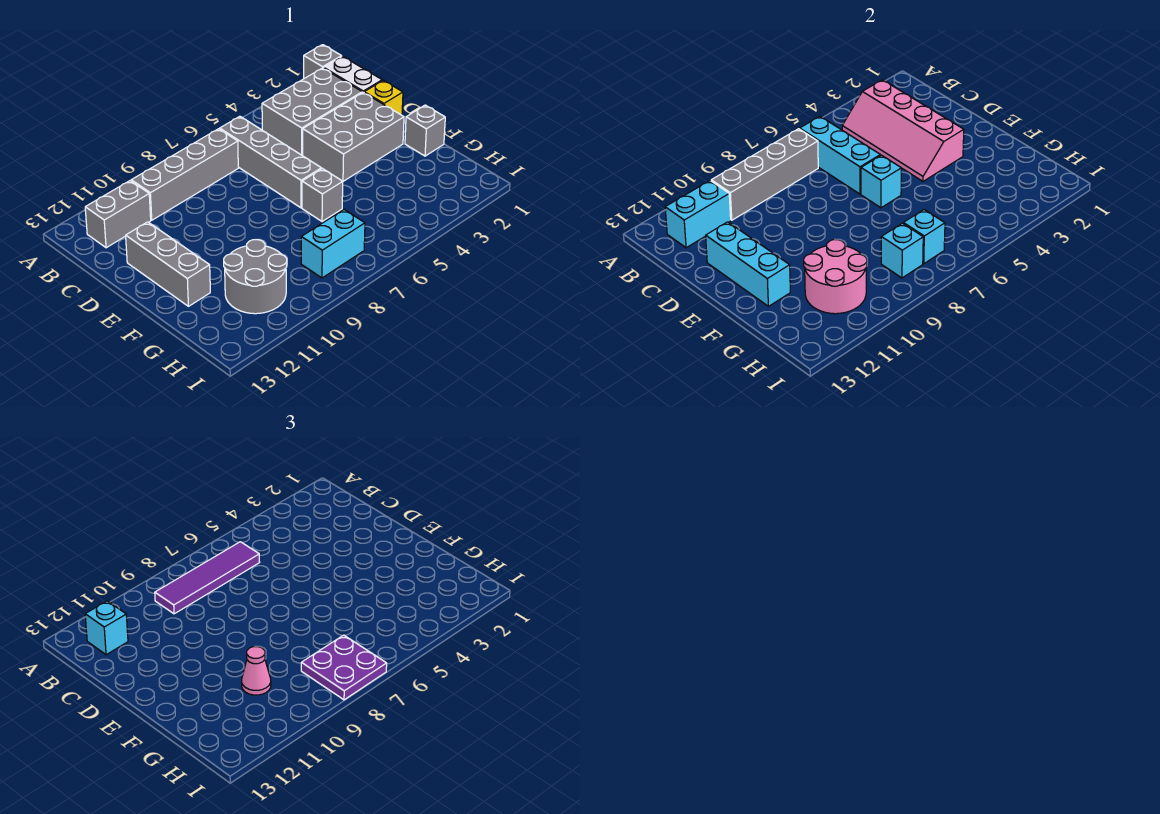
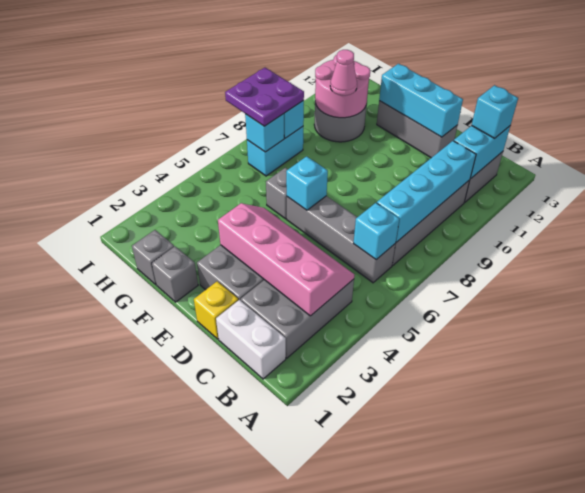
grey brick A1 level 1 -> grey brick G1 level 1
cyan brick B6:D6 level 2 -> cyan brick B6 level 2
purple tile B6:B9 level 3 -> none
grey brick B7:B10 level 2 -> cyan brick B7:B10 level 2

